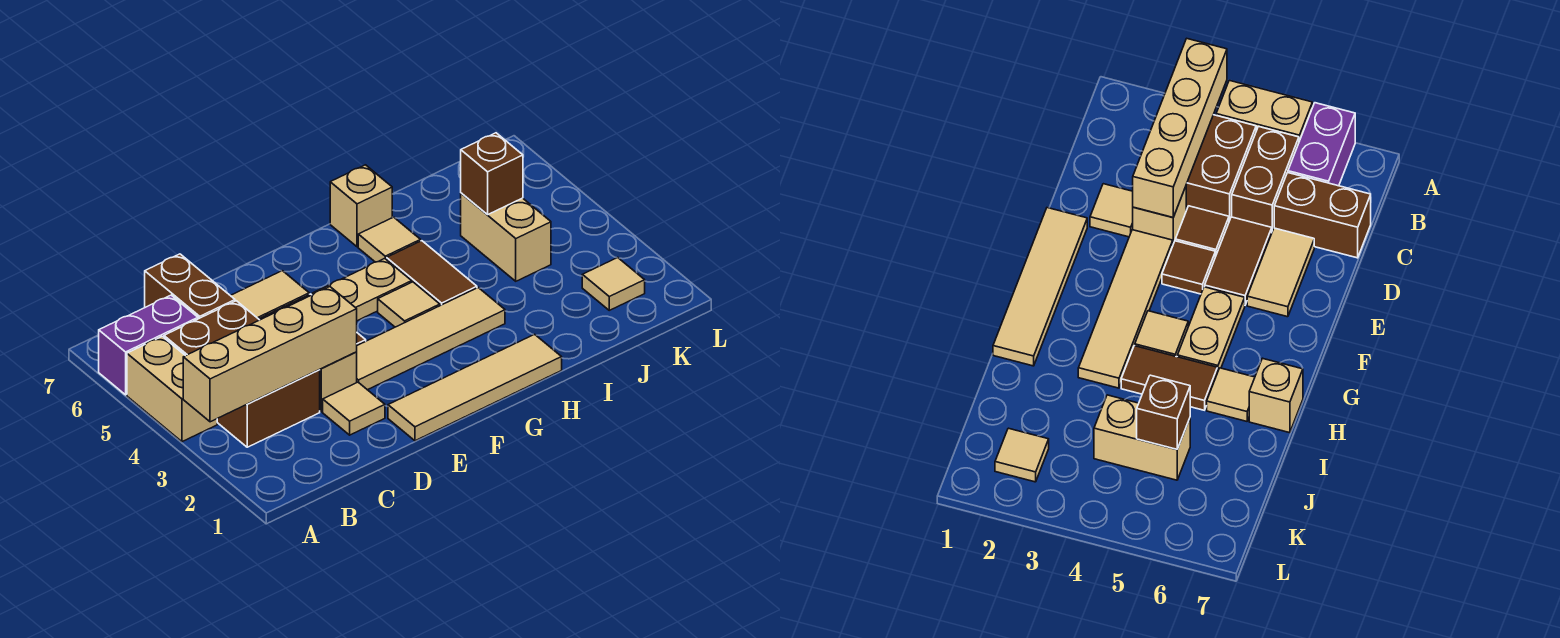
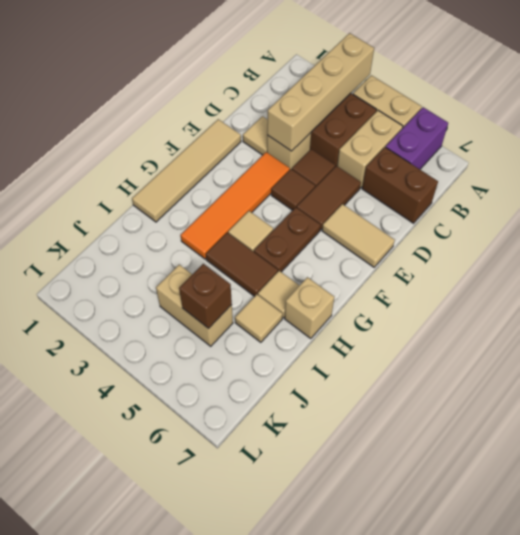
brown brick B5:C5 level 1 -> tan brick B5:C5 level 1
tan tile D6:E6 level 1 -> tan tile E6:E7 level 1
tan tile E3:H3 level 1 -> orange tile E3:H3 level 1
tan plate F5:G5 level 1 -> brown plate F5:G5 level 1
tan tile K2 level 1 -> tan tile I6 level 1

